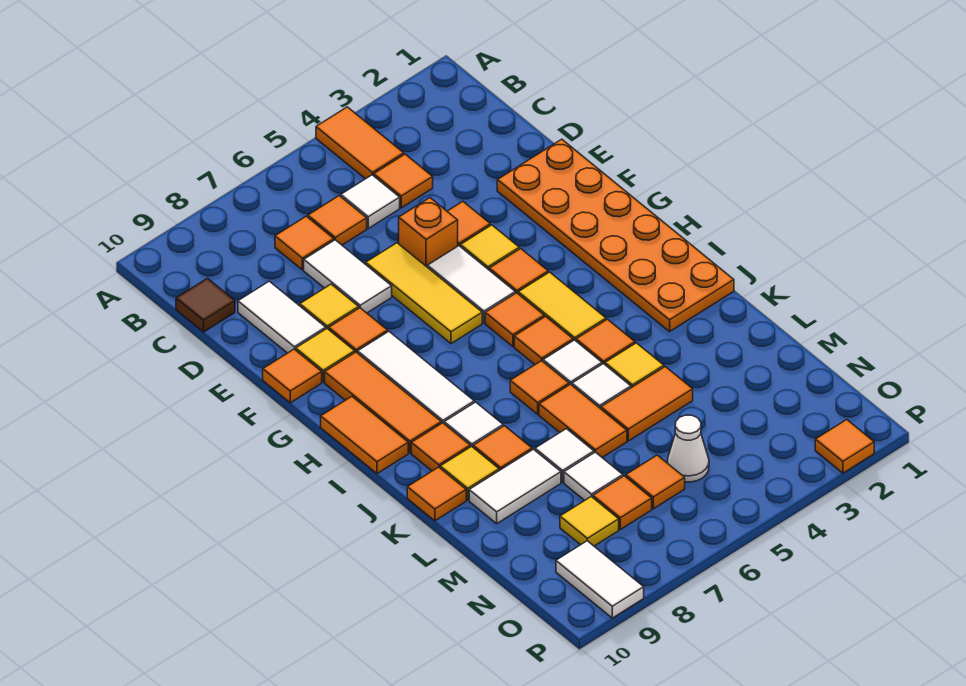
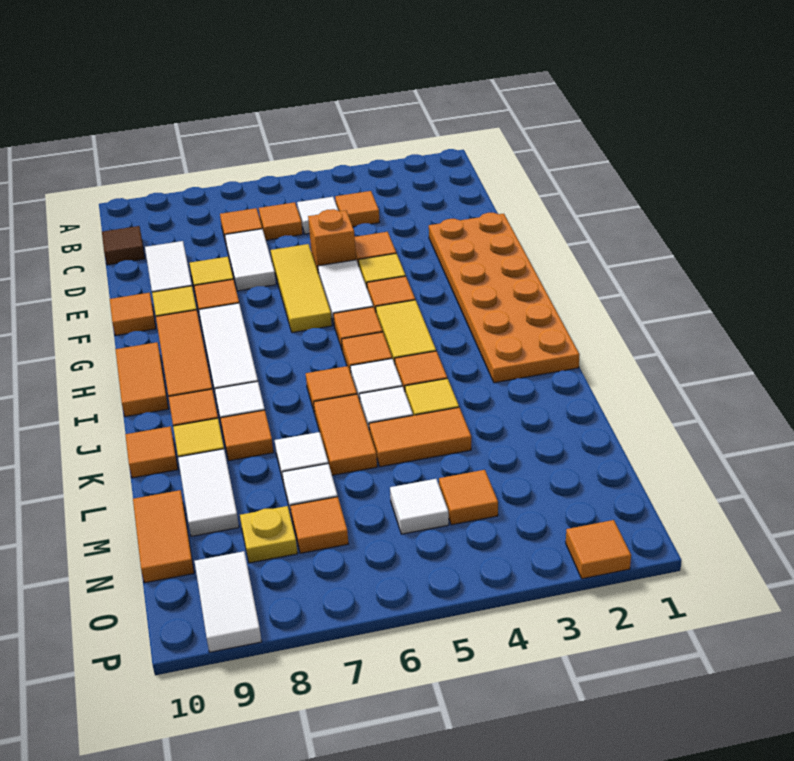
orange tile A4:B4 level 1 -> orange tile M10:N10 level 1
white tile L8:L9 level 1 -> white tile L9:M9 level 1
white cone N5 level 1 -> white tile N5 level 1
orange tile N6 level 1 -> orange tile N4 level 1
yellow tile N8 level 1 -> yellow plate N8 level 1

